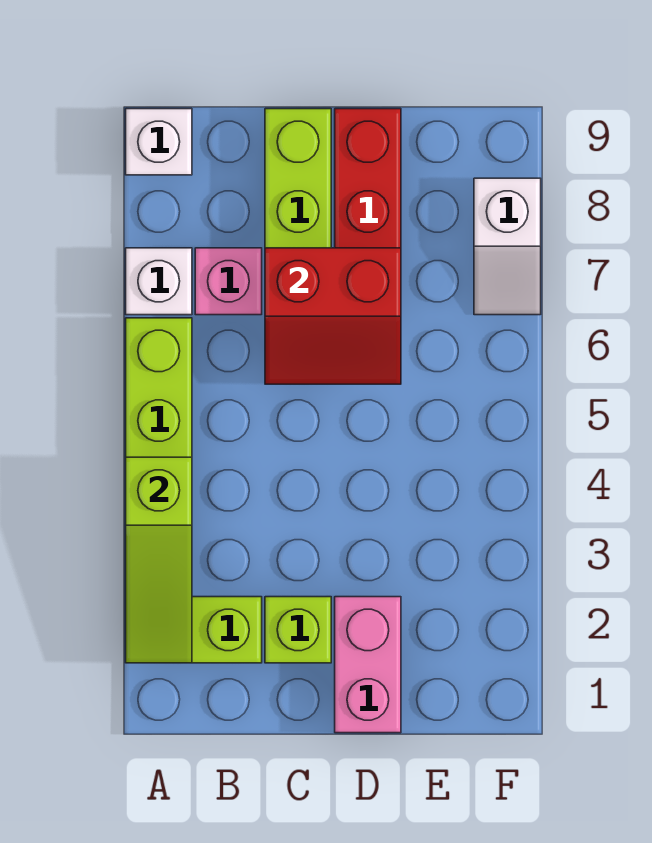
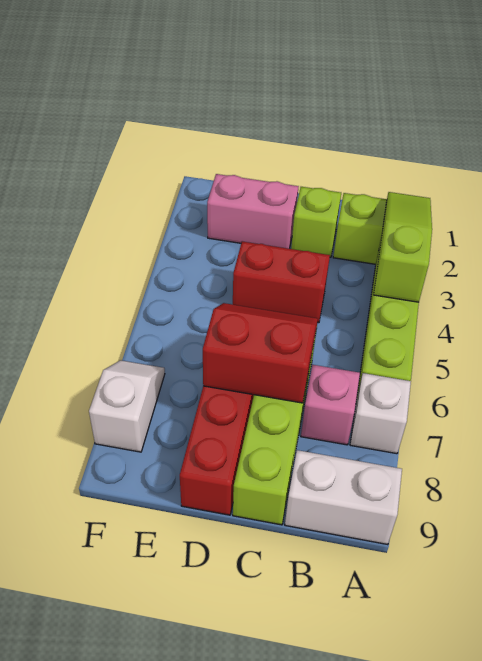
white brick A9 level 1 -> white brick A9:B9 level 1
none -> red brick C4:D4 level 1
pink brick D1:D2 level 1 -> pink brick D2:E2 level 1

